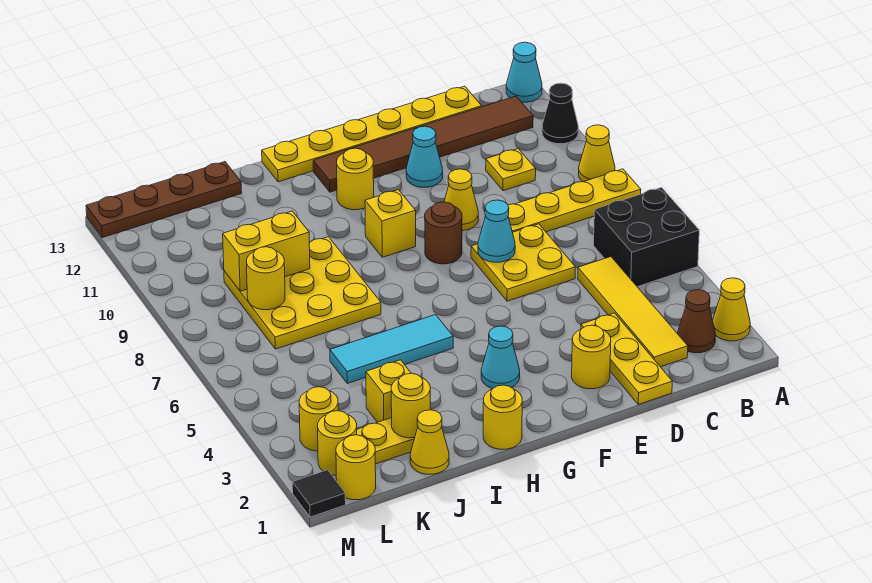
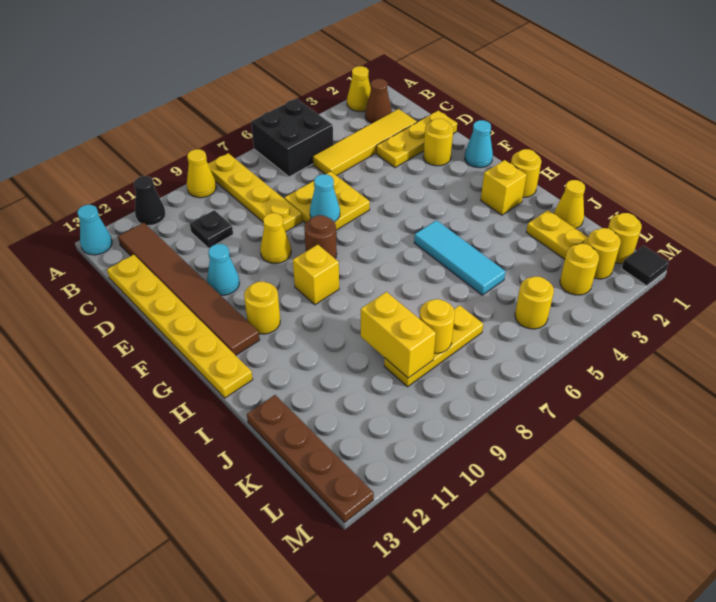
yellow plate C10 level 1 -> black plate C10 level 1
cyan cone G3 level 1 -> cyan cone F1 level 1
yellow plate I7:K9 level 1 -> yellow plate K7:K9 level 1
yellow round brick J2 level 2 -> yellow round brick L5 level 1
yellow brick J3 level 1 -> yellow brick H2 level 1

